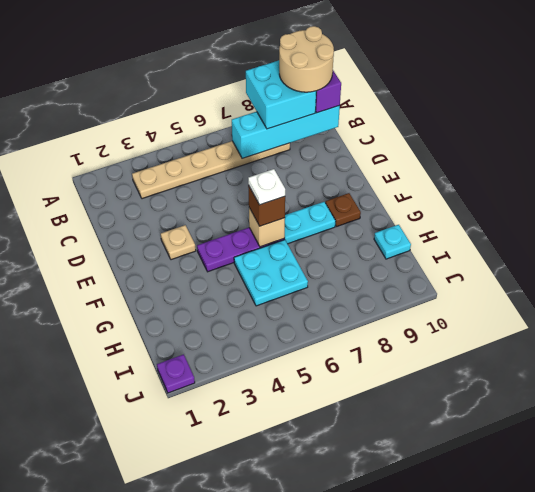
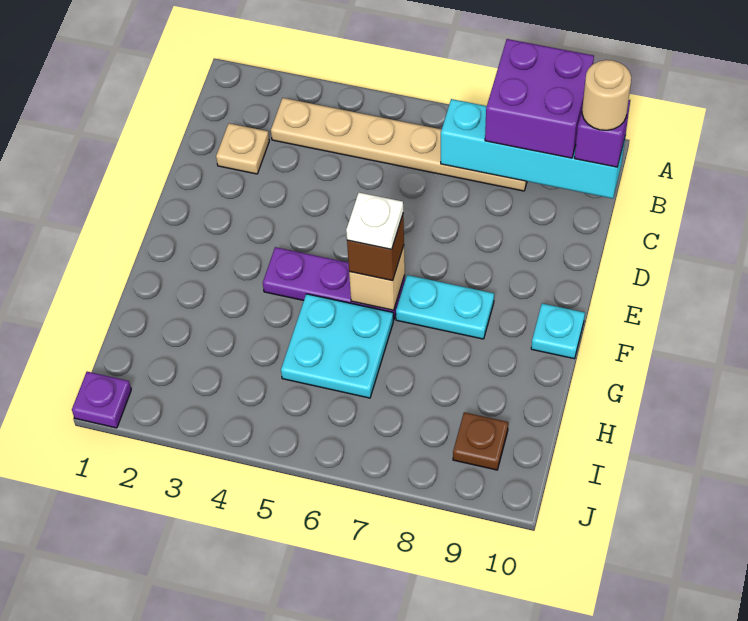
cyan brick A8:B9 level 3 -> purple brick A8:B9 level 3
tan round brick A9:B10 level 4 -> tan round brick B10 level 4
tan plate E3 level 1 -> tan plate C2 level 1
brown plate F9 level 1 -> brown plate I9 level 1
cyan plate H10 level 1 -> cyan plate F10 level 1

